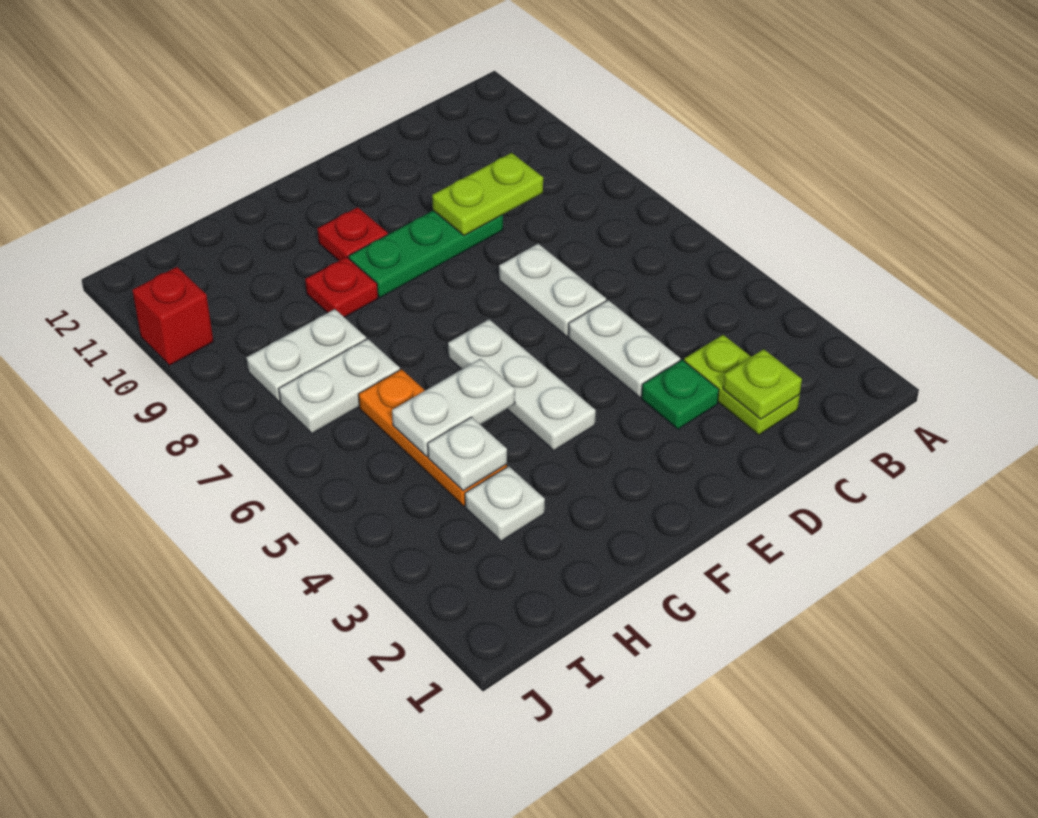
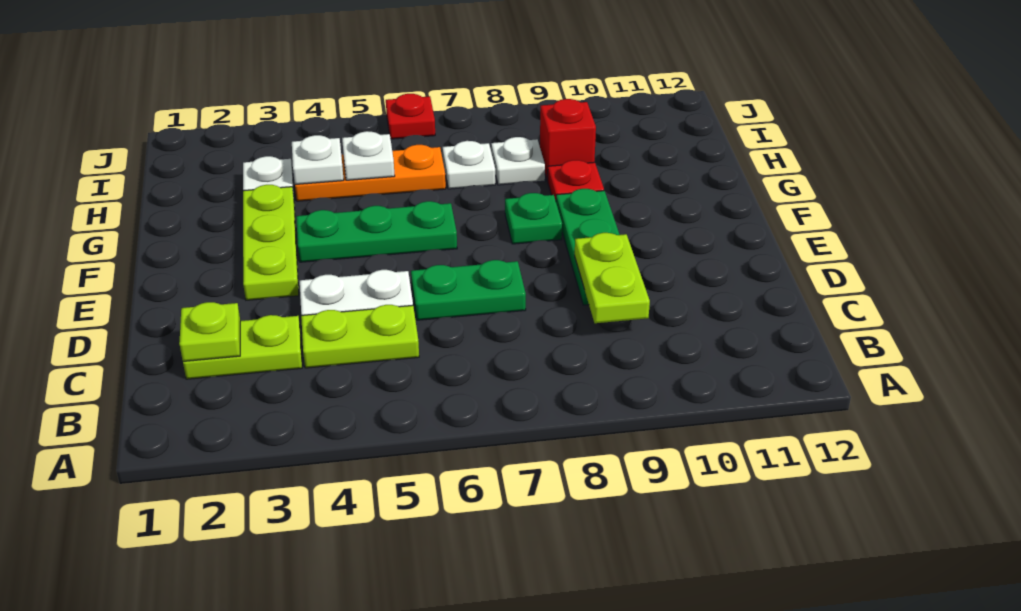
none -> lime plate C4:C5 level 1
green plate D3 level 1 -> green plate F8 level 1
white plate D6:D7 level 1 -> green plate D6:D7 level 1
none -> lime plate E3:G3 level 1
white plate F4:F6 level 1 -> green plate F4:F6 level 1
red plate F10 level 1 -> red plate J6 level 1
white plate G5:H5 level 2 -> white plate H5 level 2
white plate H7:I7 level 1 -> white plate H7 level 1
white plate H8:I8 level 1 -> white plate H8 level 1
red brick J10 level 1 -> red brick H9 level 1

